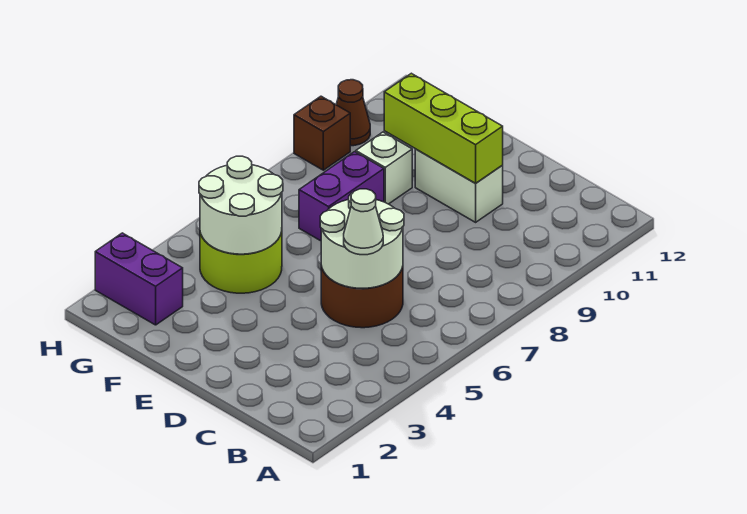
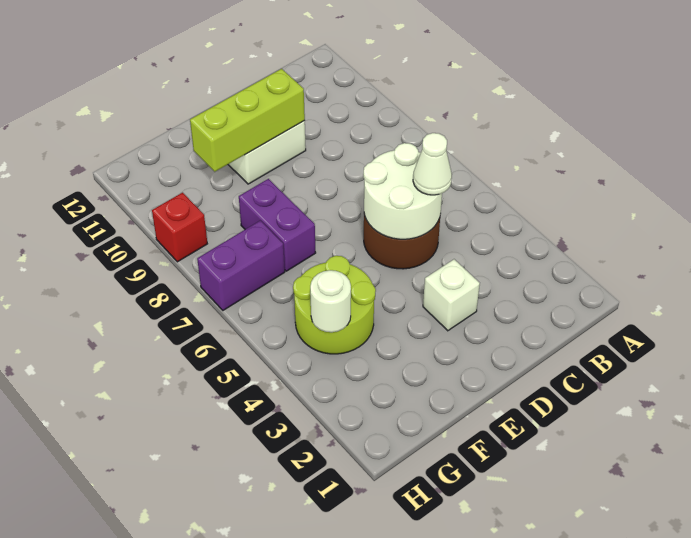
white round brick F4:G5 level 2 -> white round brick G4 level 2
white brick F9 level 1 -> white brick D3 level 1
purple brick G2:H2 level 1 -> purple brick G7:H7 level 1
brown brick H9 level 1 -> red brick H9 level 1
brown cone H10 level 1 -> none

